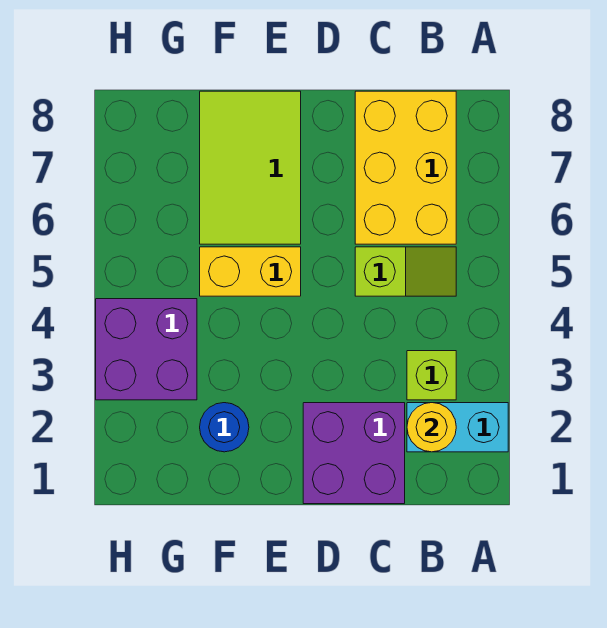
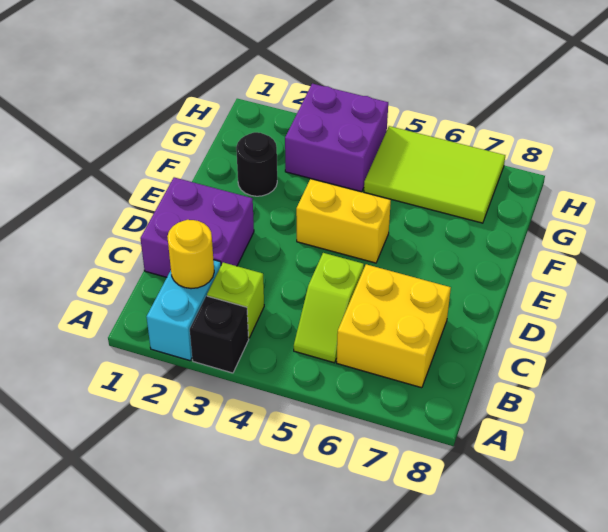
none -> black brick A3 level 1
yellow brick B6:C8 level 1 -> yellow brick B6:C7 level 1
yellow brick E5:F5 level 1 -> yellow brick E4:E5 level 1
lime tile E6:F8 level 1 -> lime tile G5:H7 level 1
blue round brick F2 level 1 -> black round brick F2 level 1

